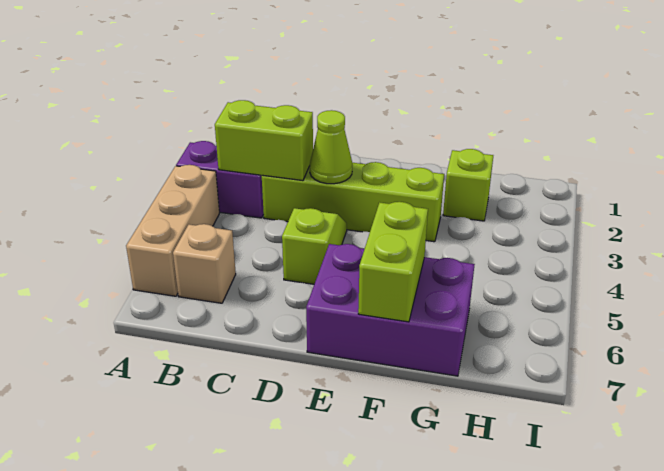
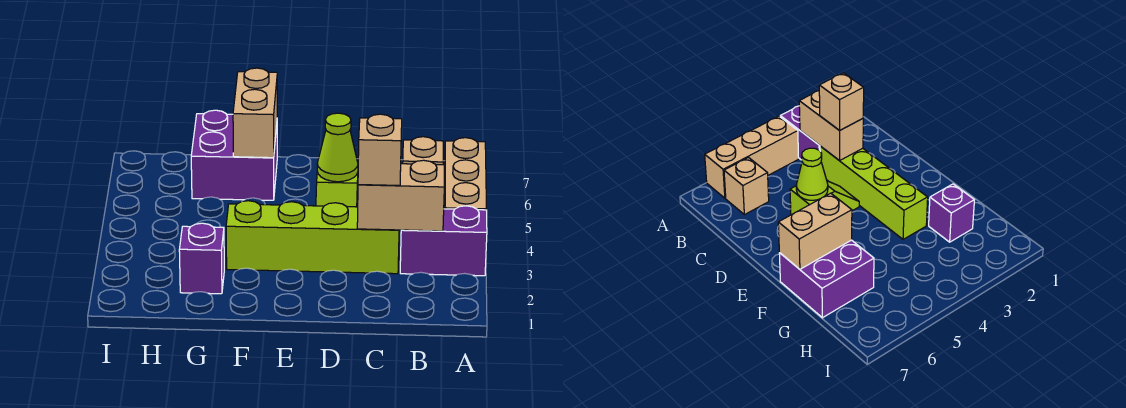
lime brick B3:C3 level 2 -> tan brick B3:C3 level 2
none -> tan brick C3 level 3
lime cone D3 level 2 -> lime cone D5 level 2
purple brick E6:G7 level 1 -> purple brick F6:G7 level 1
lime brick F6:F7 level 2 -> tan brick F6:F7 level 2
lime brick G2 level 1 -> purple brick G2 level 1

